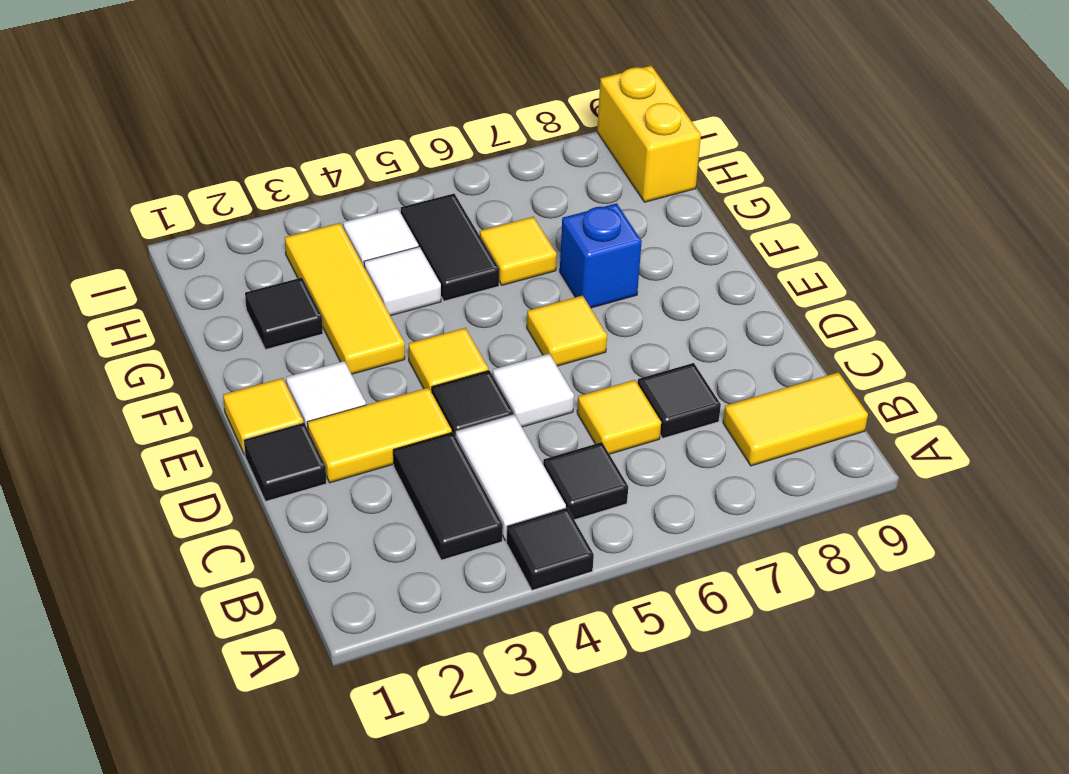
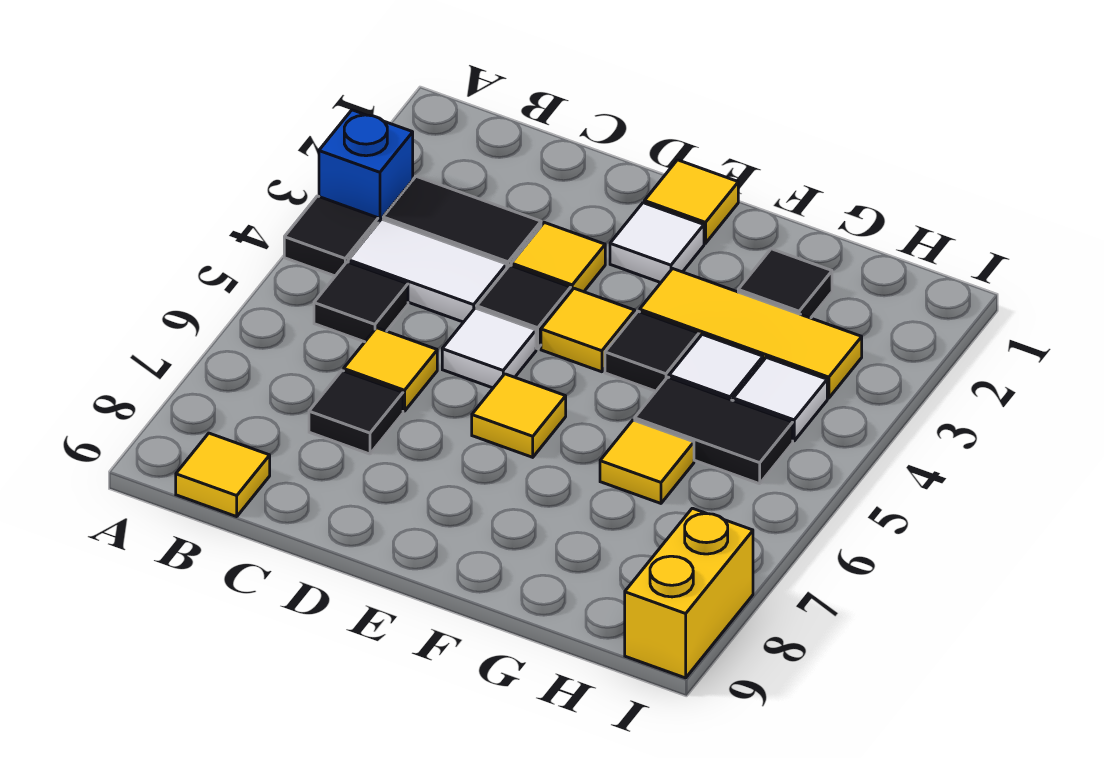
yellow tile B8:B9 level 1 -> yellow tile B9 level 1
black tile D1 level 1 -> black tile F4 level 1
yellow tile D2:D3 level 1 -> yellow tile D3 level 1
blue brick F7 level 1 -> blue brick A3 level 1
yellow brick H9:I9 level 1 -> yellow brick I8:I9 level 1

